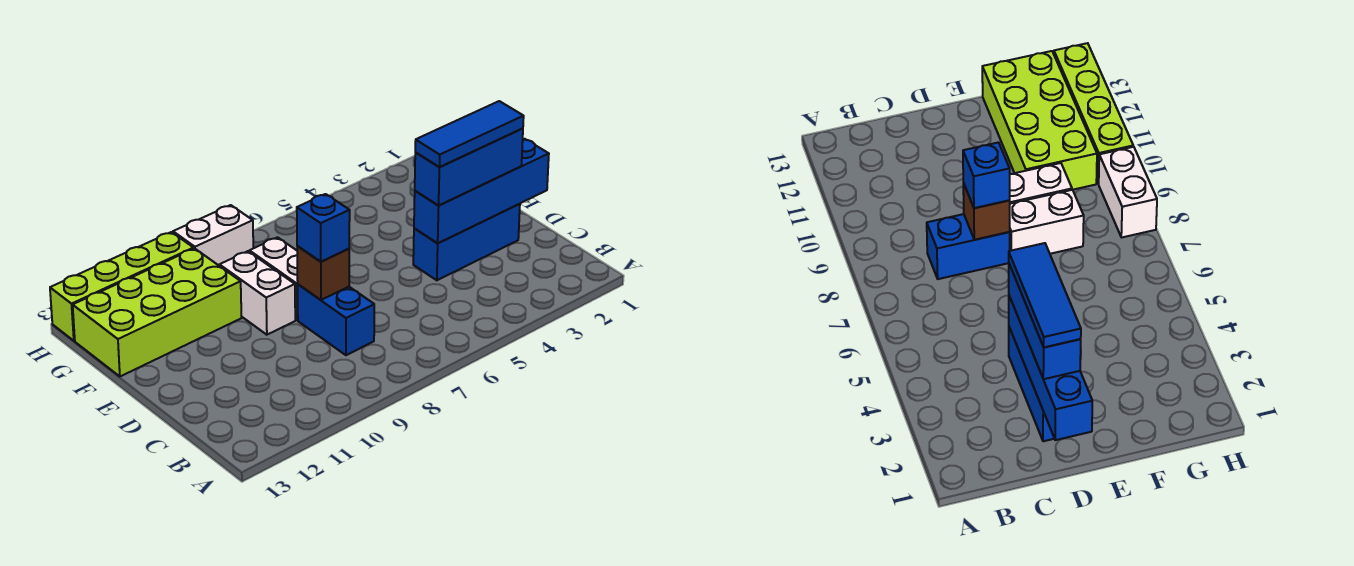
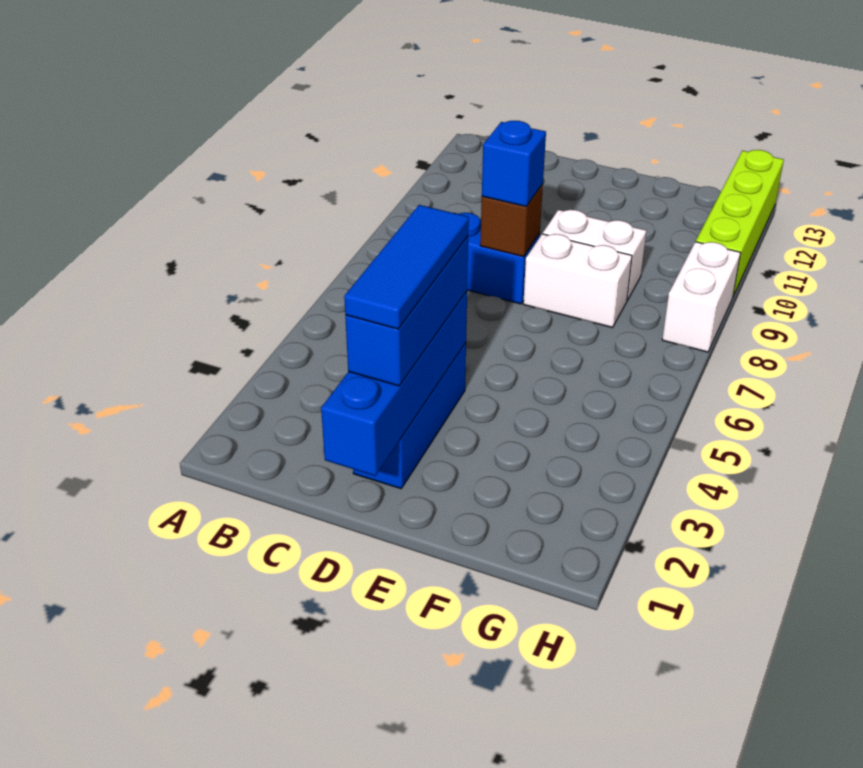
lime brick F10:G13 level 1 -> none

